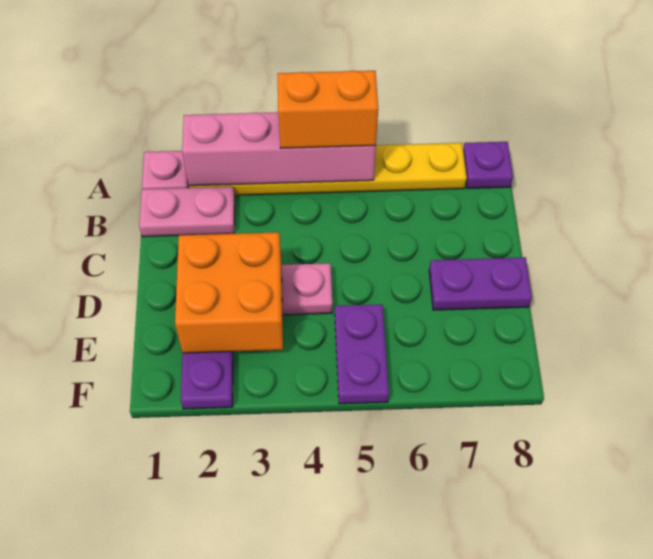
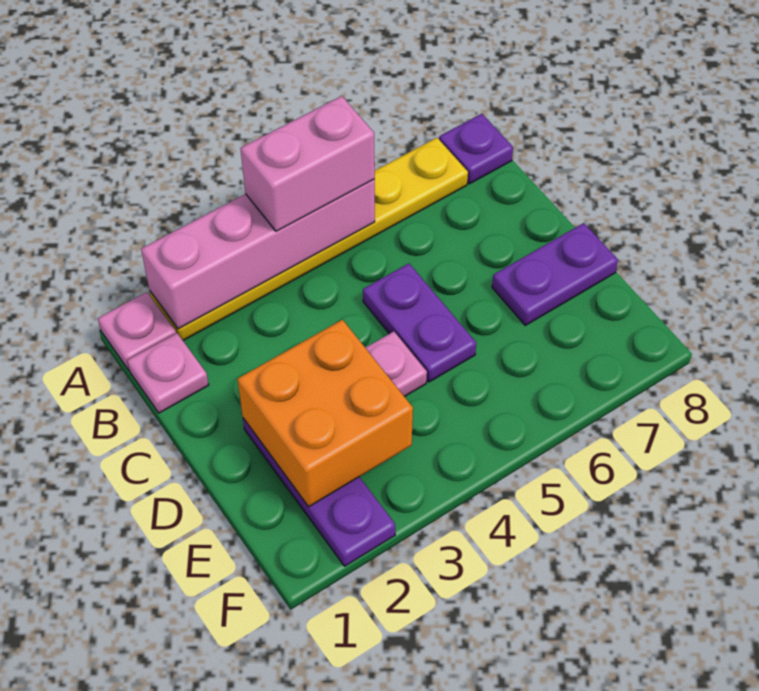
orange brick A4:A5 level 3 -> pink brick A4:A5 level 3
pink plate B1:B2 level 1 -> pink plate B1 level 1
purple plate E5:F5 level 1 -> purple plate C5:D5 level 1

